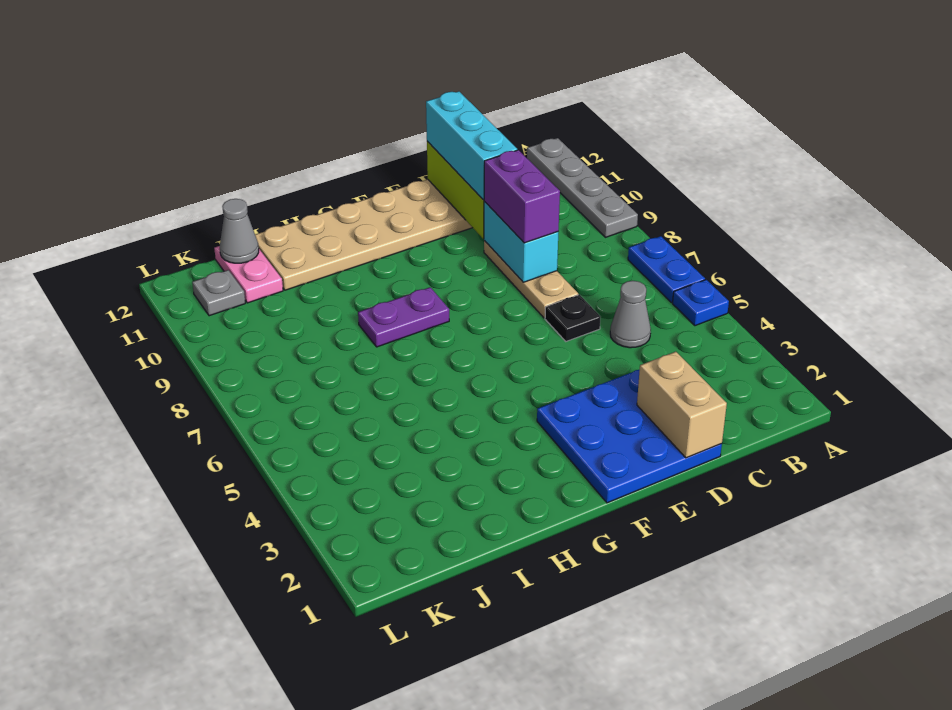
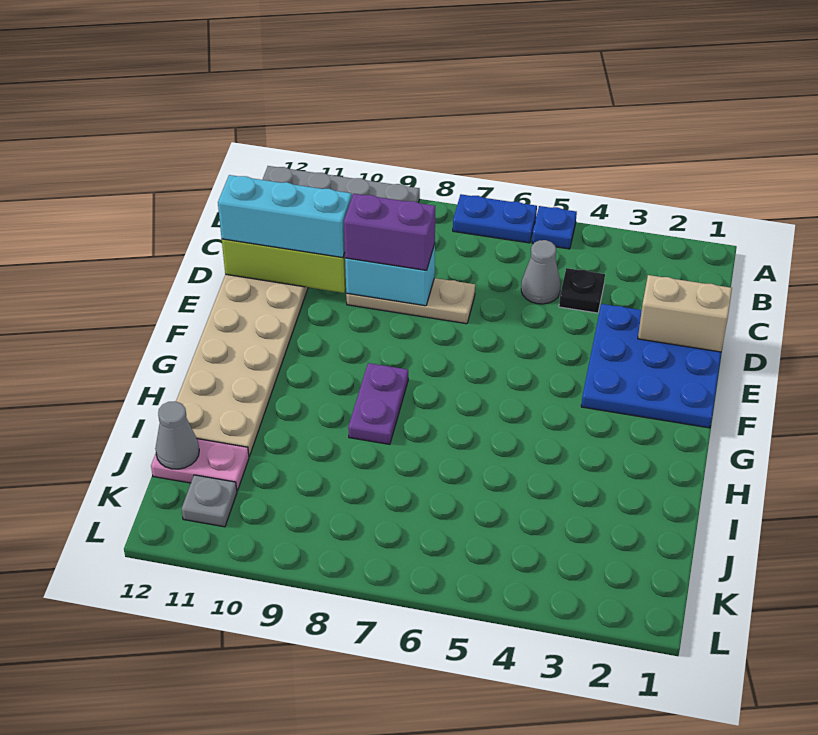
black plate D6 level 1 -> black plate C4 level 1

